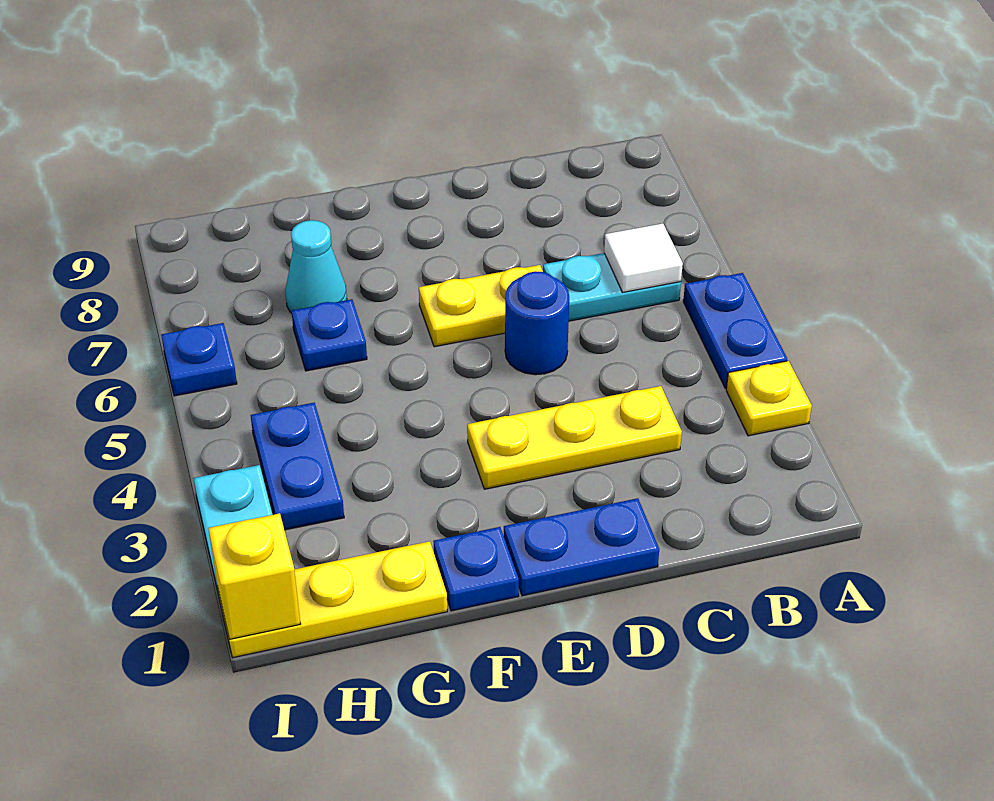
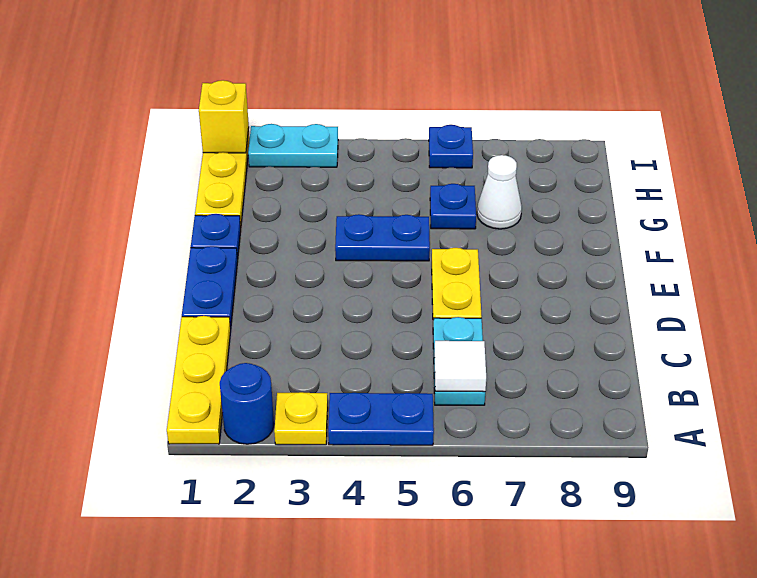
yellow plate C3:E3 level 1 -> yellow plate A1:C1 level 1
blue round brick D5 level 1 -> blue round brick A2 level 1
cyan cone G7 level 1 -> white cone G7 level 1
blue plate H3:H4 level 1 -> blue plate F4:F5 level 1

